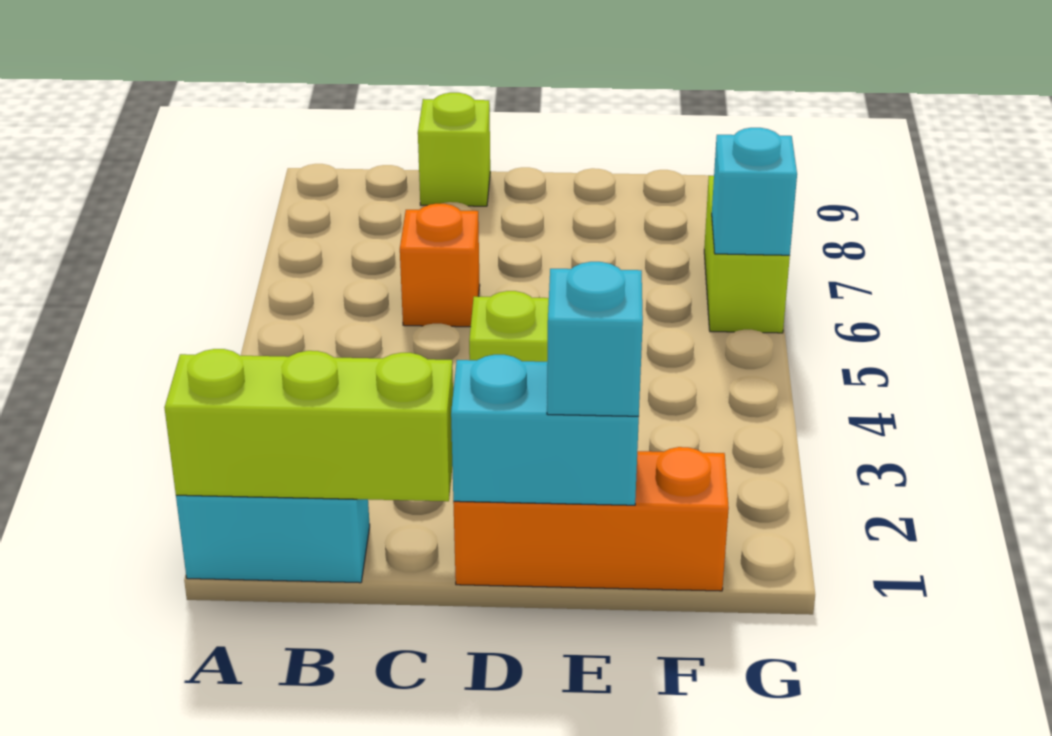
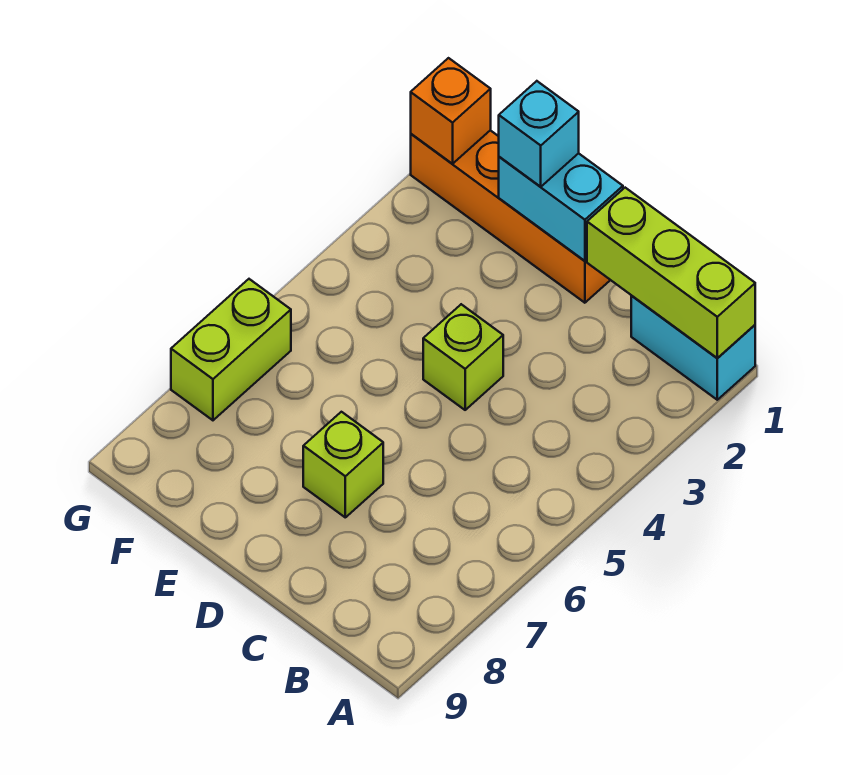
orange brick C6 level 1 -> orange brick G1 level 2
lime brick C9 level 1 -> lime brick D7 level 1
orange brick D1:F1 level 1 -> orange brick D1:G1 level 1
cyan brick G6 level 2 -> none

